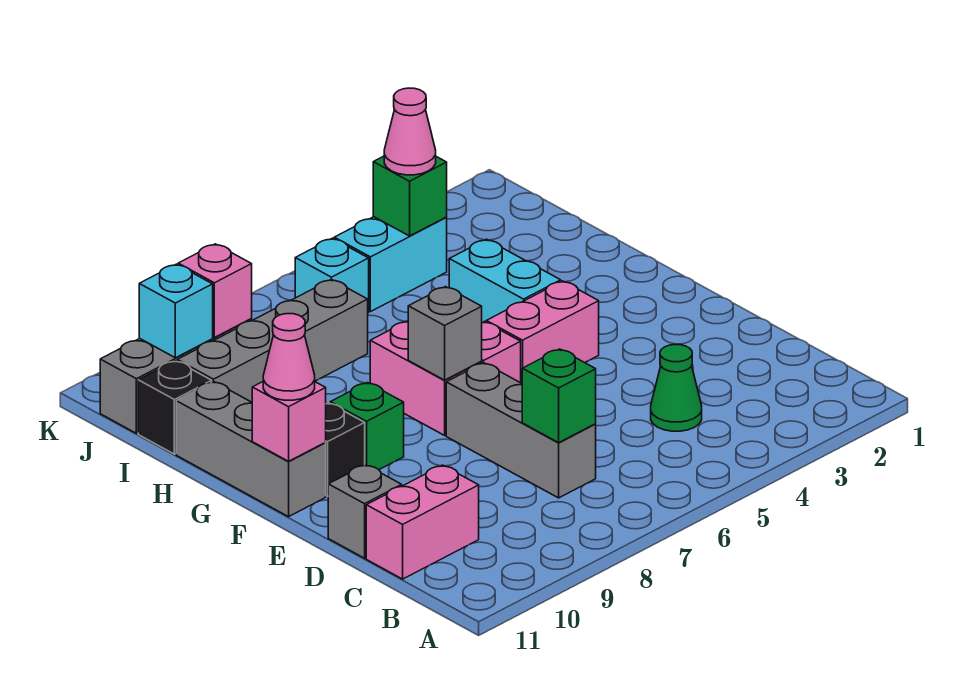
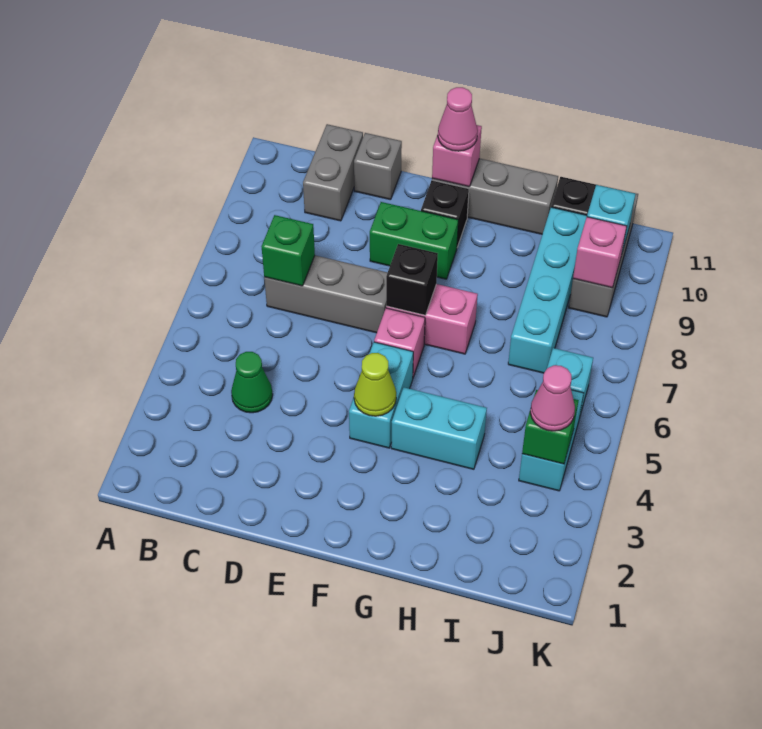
pink brick C10:C11 level 1 -> grey brick C10:C11 level 1
pink brick F4:F5 level 1 -> cyan brick F4:F5 level 1
none -> lime cone F4 level 2
grey brick F7 level 2 -> black brick F7 level 2
green brick F9 level 1 -> green brick E9:F9 level 1
grey brick I7:I10 level 1 -> cyan brick I7:I10 level 1

